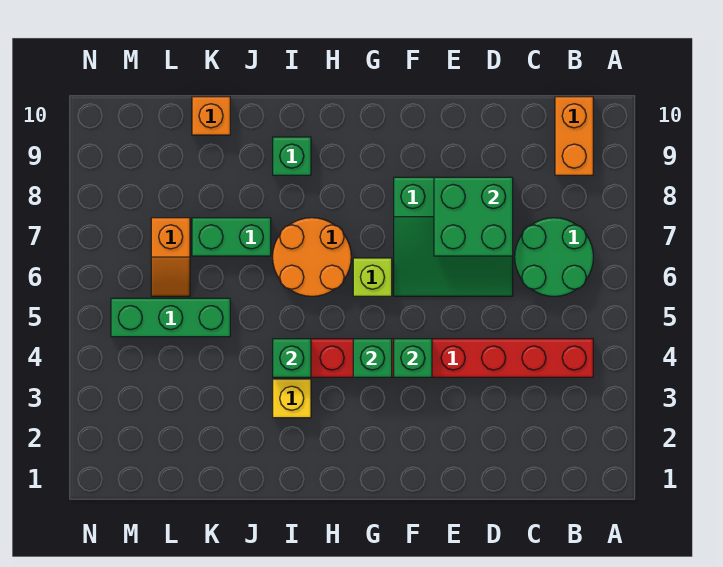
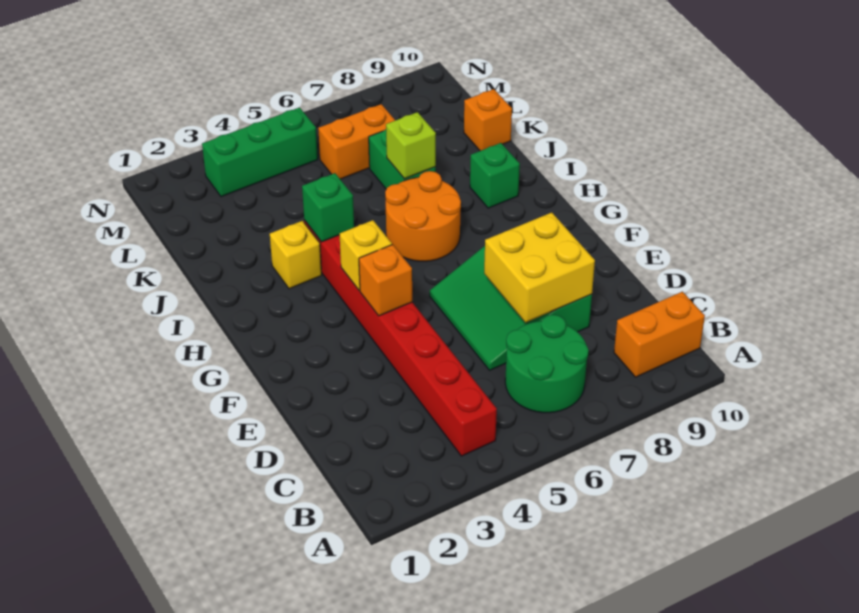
green brick D7:E8 level 2 -> yellow brick D7:E8 level 2
green brick F4 level 2 -> orange brick F4 level 2
green brick G4 level 2 -> yellow brick G4 level 2
lime brick G6 level 1 -> lime brick J7 level 2
green brick K5:M5 level 1 -> green brick M3:M5 level 1
orange slope L6:L7 level 1 top 7 -> orange brick L6:L7 level 1

